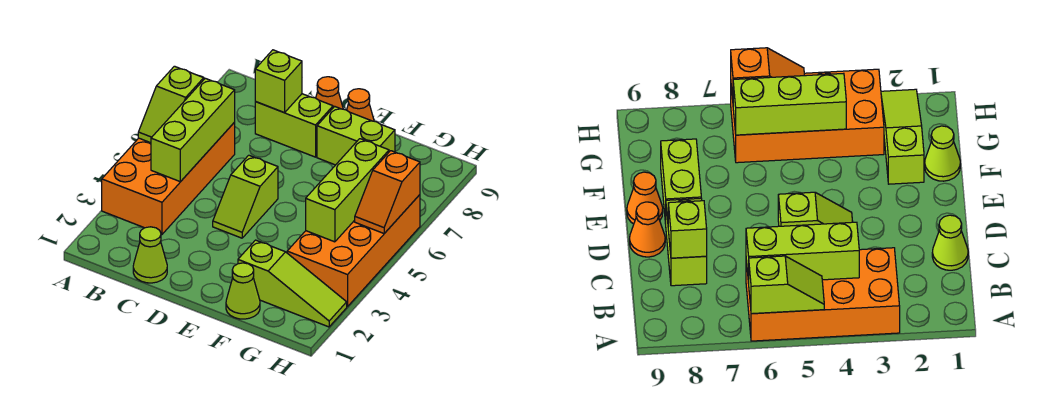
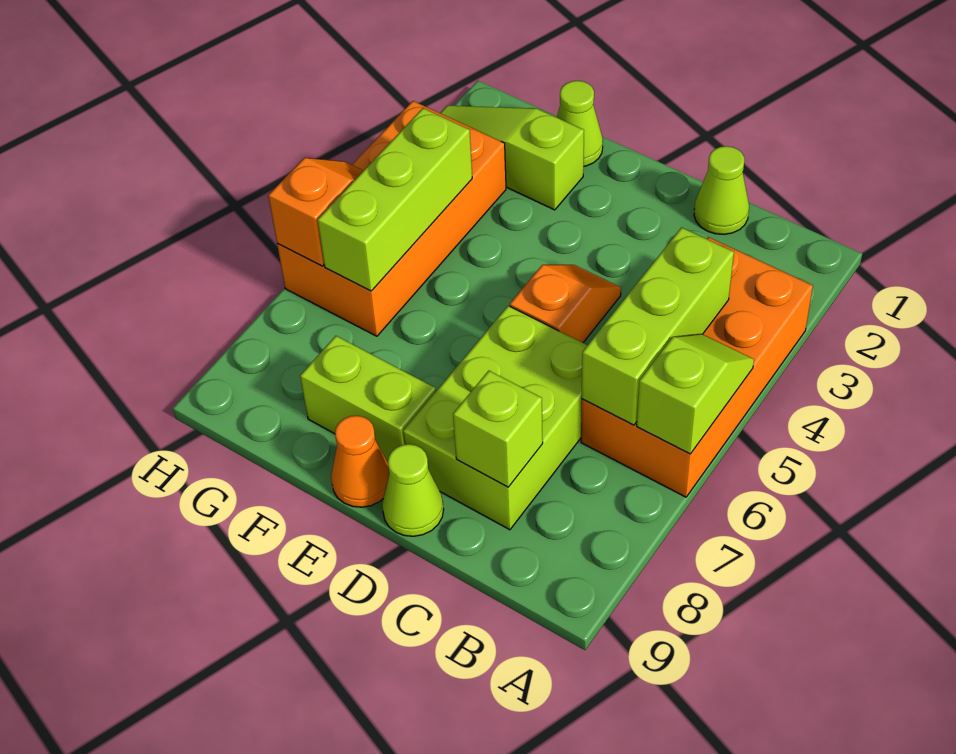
lime brick C8:D8 level 1 -> lime brick C6:D8 level 1
lime slope D4:D5 level 1 top 5 -> orange slope D4:D5 level 1 top 5
orange cone D9 level 1 -> lime cone D9 level 1

